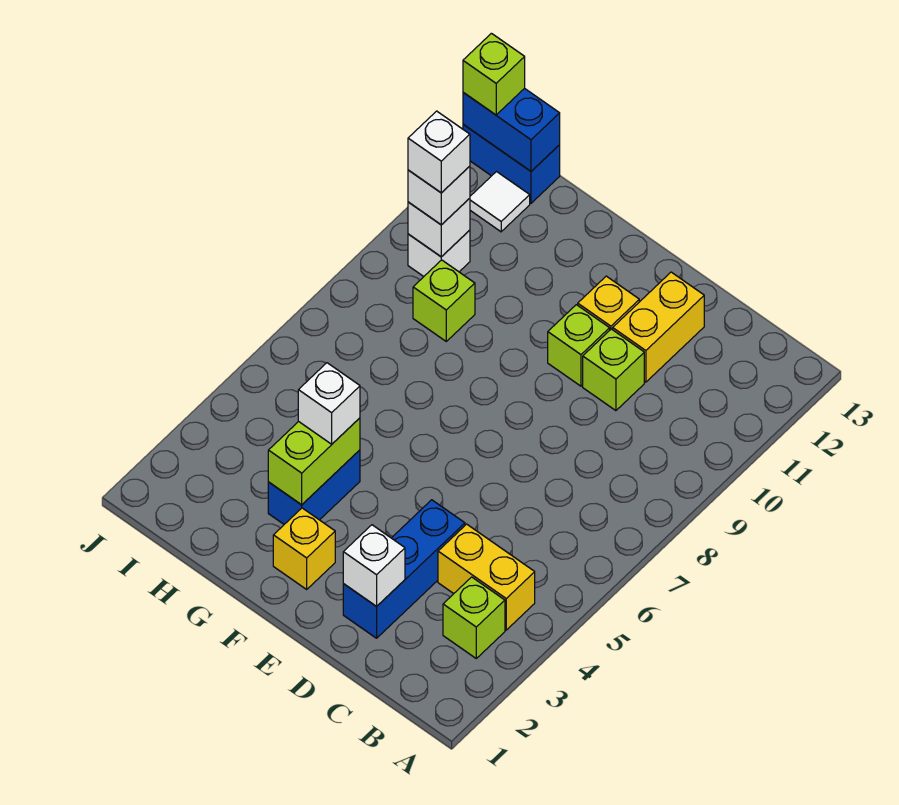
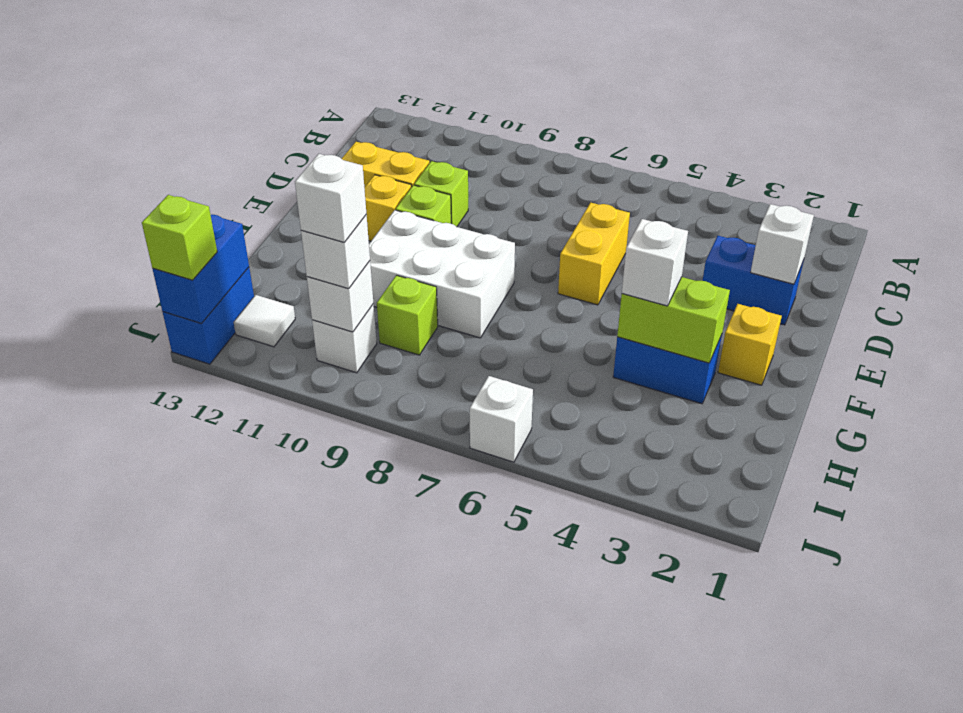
lime brick B3 level 1 -> none
yellow brick B4:C4 level 1 -> yellow brick D6:E6 level 1
blue brick D2:D4 level 1 -> blue brick D2:D3 level 1
none -> white brick F8:G10 level 1
none -> white brick J6 level 1

